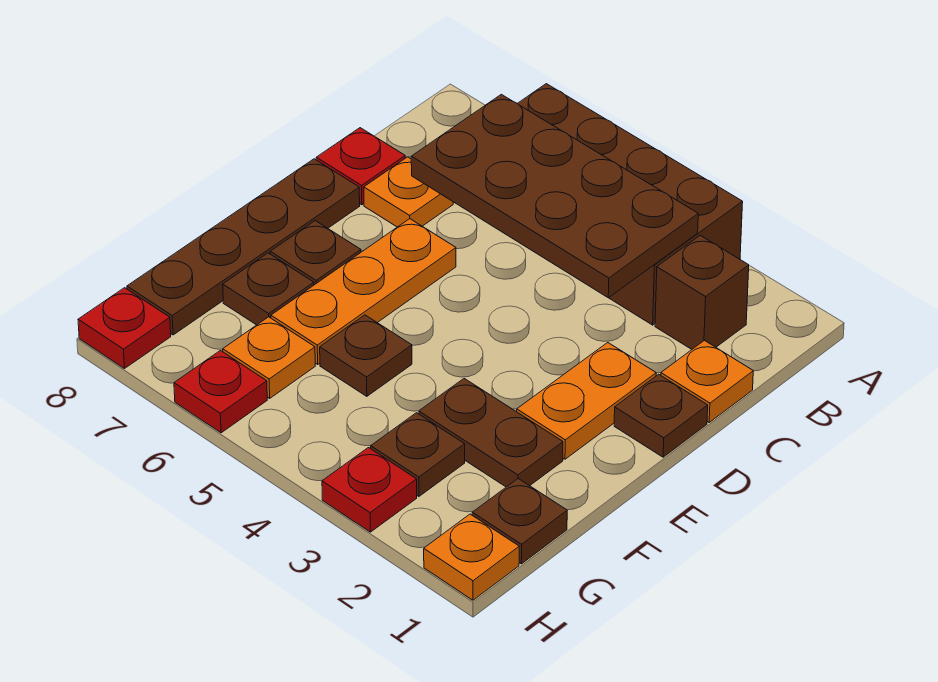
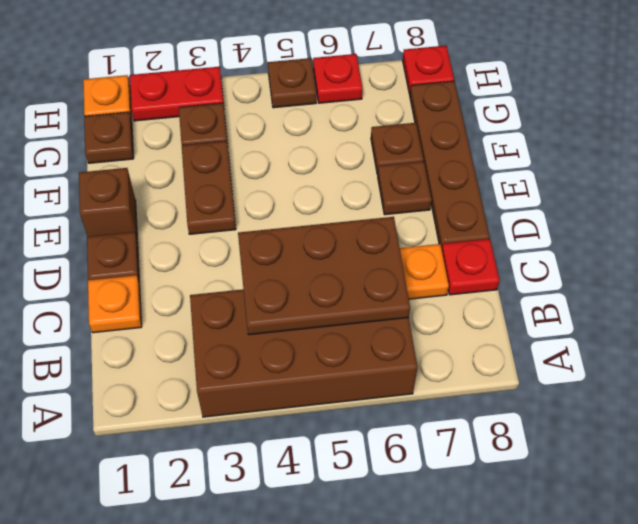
brown brick B2 level 1 -> brown brick E1 level 1
brown plate B3:C6 level 2 -> brown plate B4:C6 level 2
orange plate D2:E2 level 1 -> none
orange plate D6:F6 level 1 -> none
brown plate F2:F3 level 1 -> brown plate E3:F3 level 1
brown plate F5 level 1 -> brown plate H5 level 1
orange plate G6 level 1 -> none
red plate H3 level 1 -> red plate H2:H3 level 1

